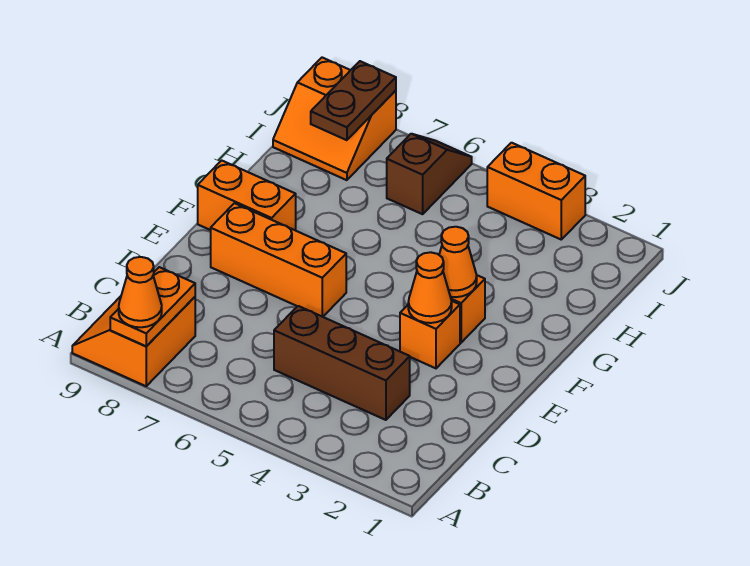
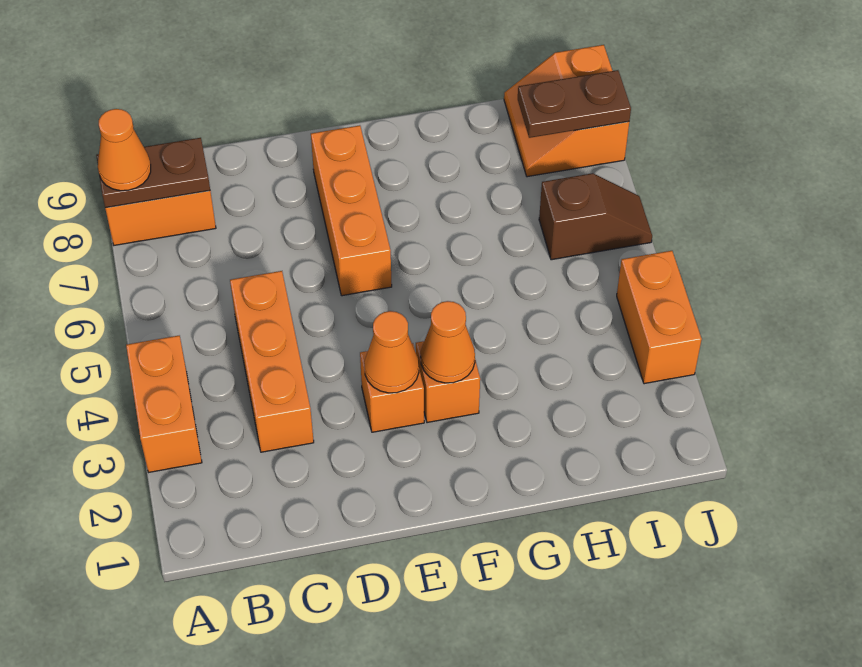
orange plate A8:B8 level 2 -> brown plate A8:B8 level 2
brown brick C3:C5 level 1 -> orange brick C3:C5 level 1
orange brick F8:F9 level 1 -> orange brick A3:A4 level 1

